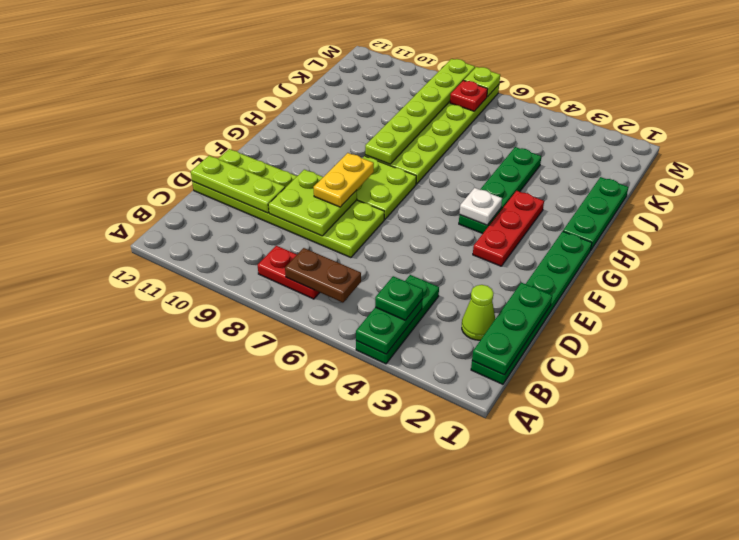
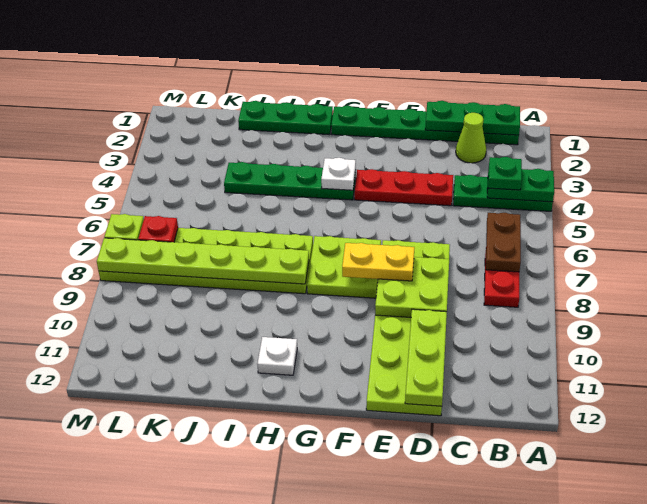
red plate F3:H3 level 1 -> red plate D4:F4 level 1
none -> white plate H11 level 1

